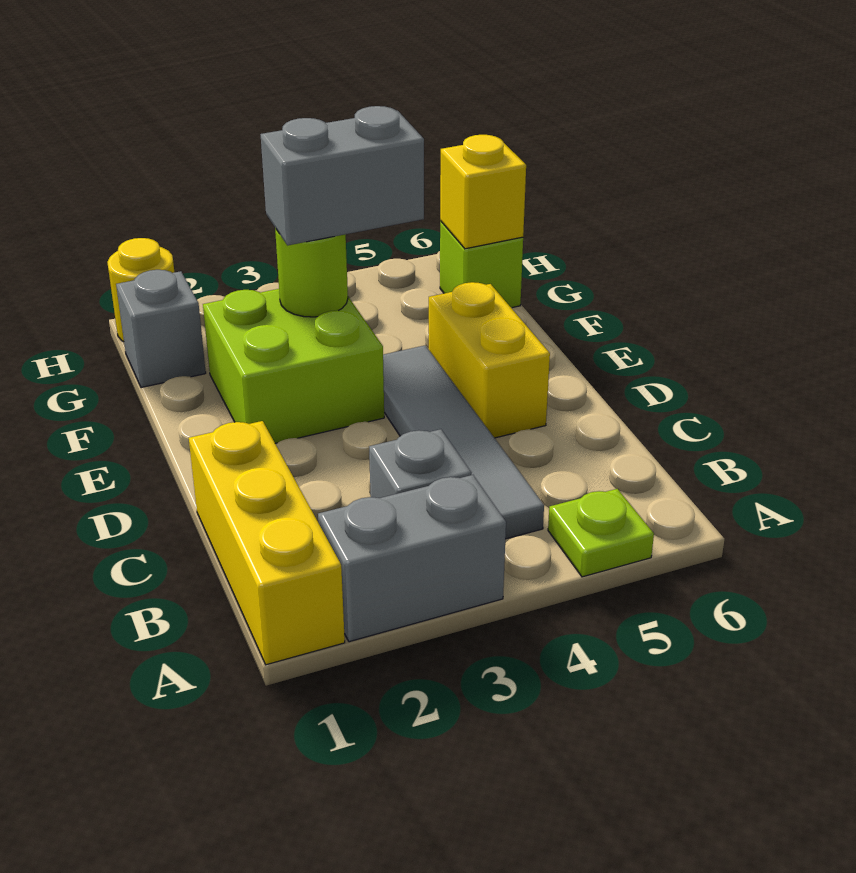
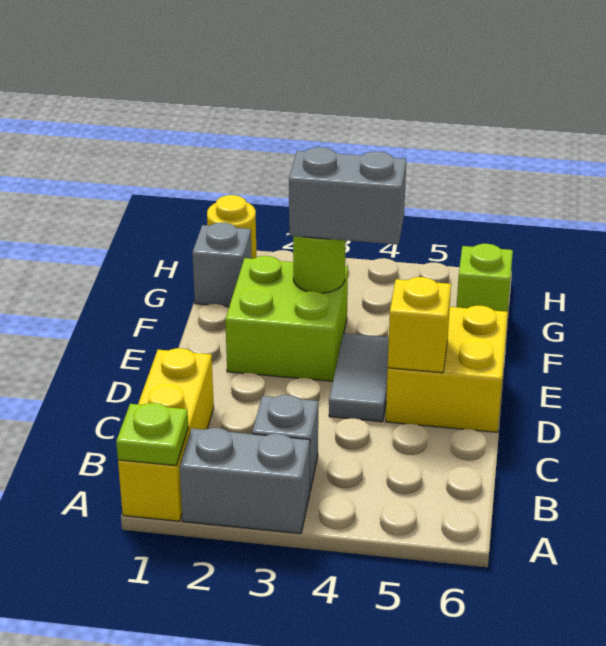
lime plate A5 level 1 -> lime plate A1 level 2
grey tile B4:E4 level 1 -> grey tile D4:E4 level 1
yellow brick D5:E5 level 1 -> yellow brick D5:E6 level 1
yellow brick G6 level 2 -> yellow brick D5 level 2

